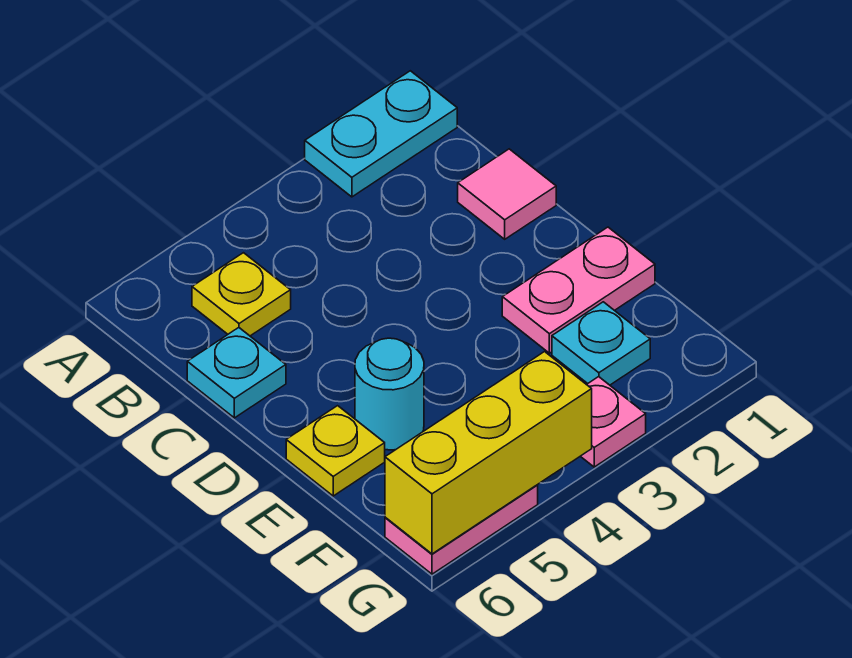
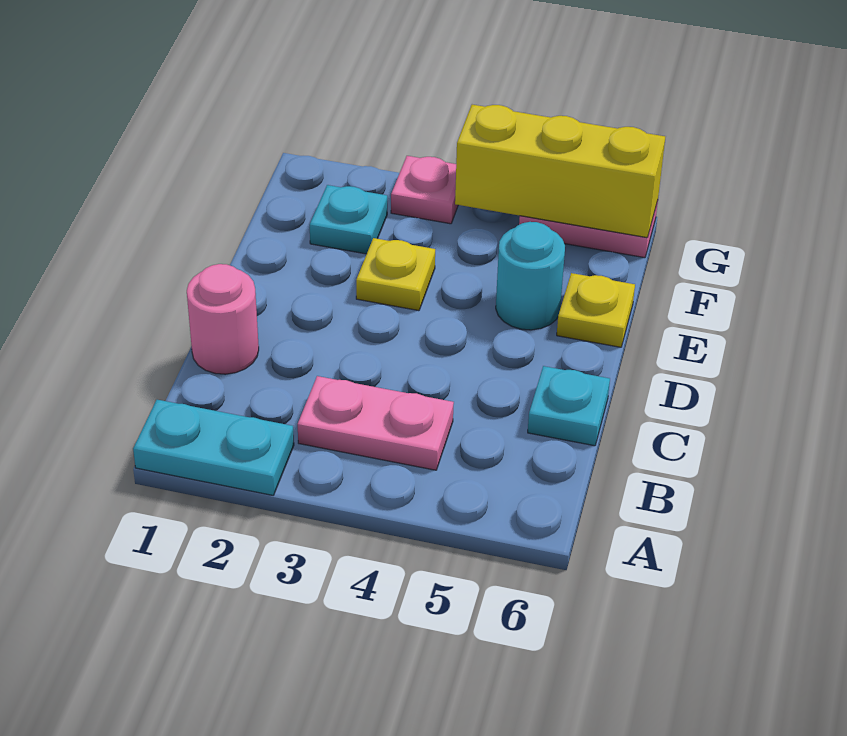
yellow plate B5 level 1 -> yellow plate E3 level 1
pink tile C1 level 1 -> pink round brick C1 level 1
pink plate E1:E2 level 1 -> pink plate B3:B4 level 1

